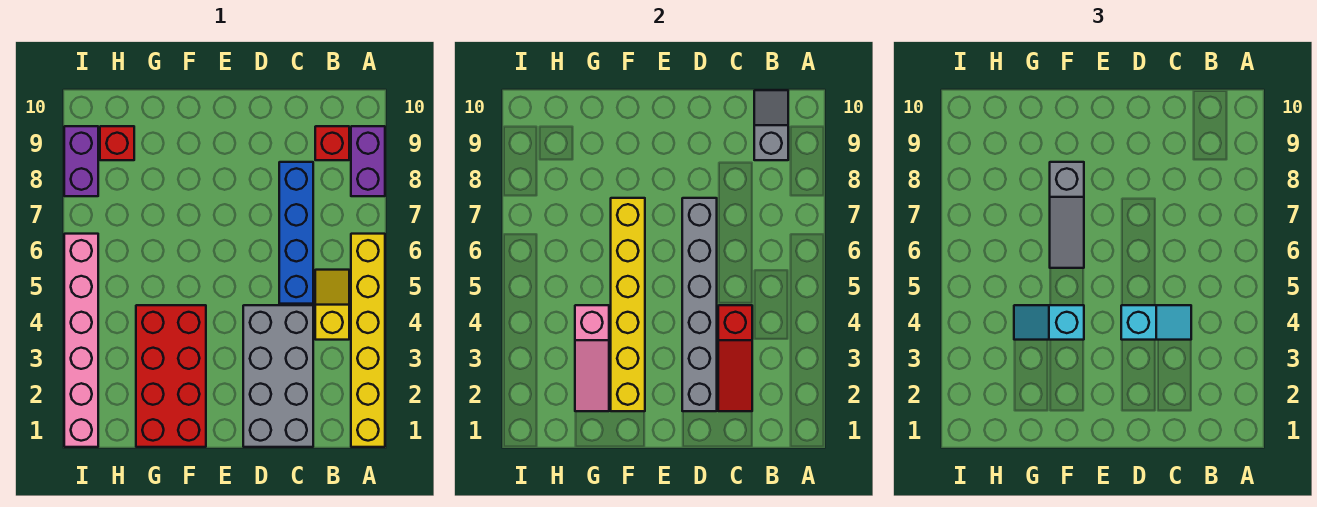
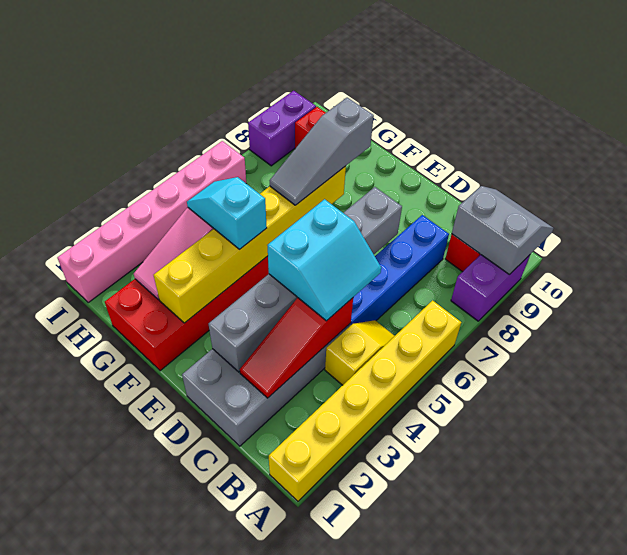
grey slope B9:B10 level 2 top 9 -> grey slope A9:B10 level 2 top 9
cyan slope C4:D4 level 3 top D -> cyan slope C4:D5 level 3 top D

